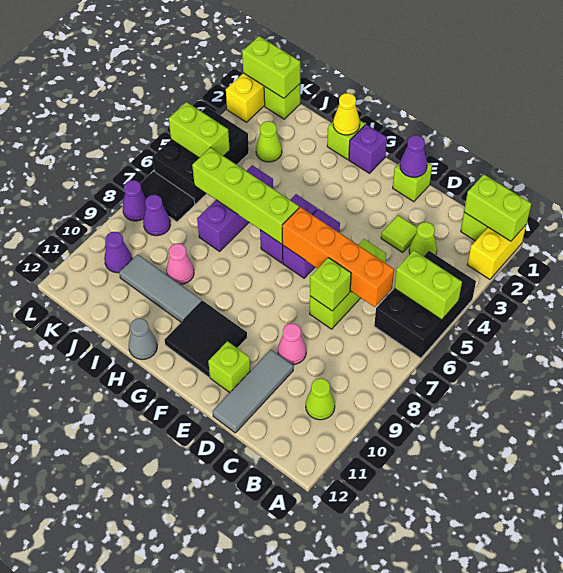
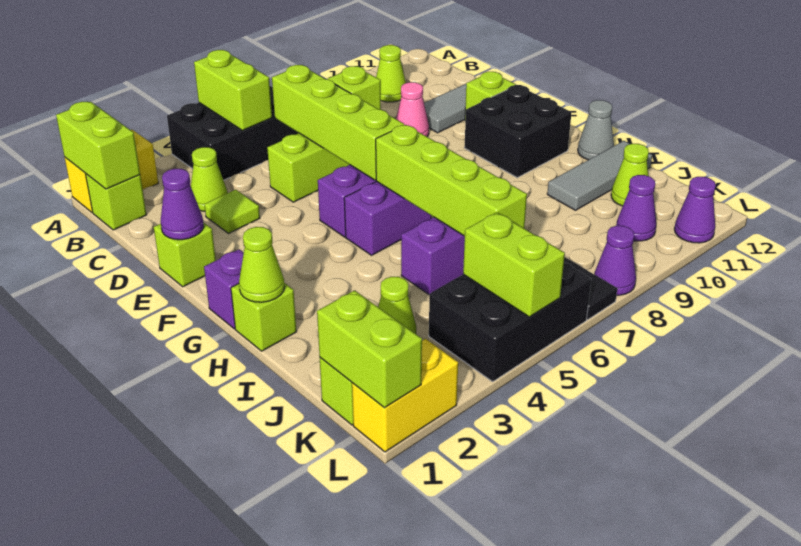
orange brick C6:F6 level 2 -> lime brick C6:F6 level 2
black tile F10:G11 level 1 -> black brick F10:G11 level 1
yellow cone H1 level 2 -> lime cone H1 level 2
grey tile H10:J10 level 1 -> grey tile I10:I12 level 1
pink cone I9 level 1 -> none
none -> lime cone J11 level 1
purple cone K8 level 1 -> purple cone L11 level 1

